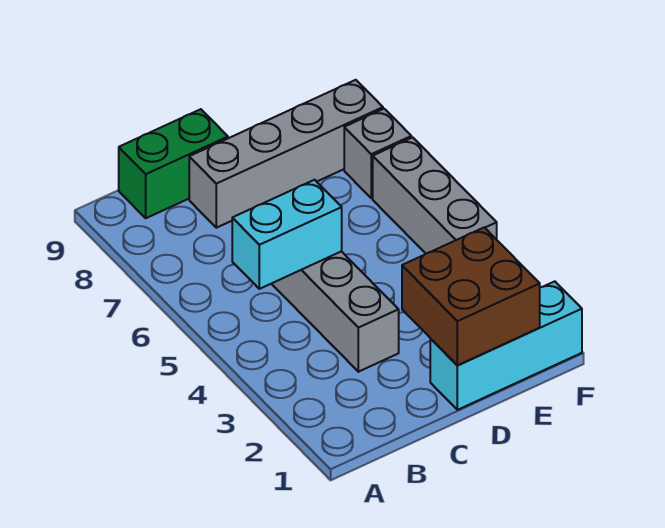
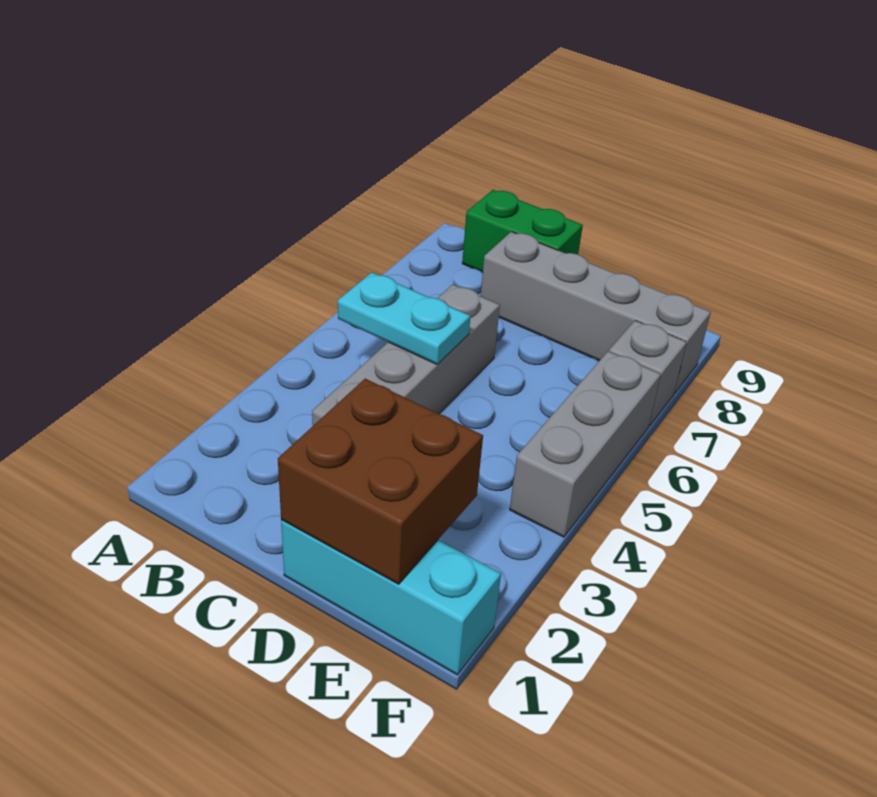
cyan brick B5:C5 level 2 -> cyan plate B5:C5 level 2

